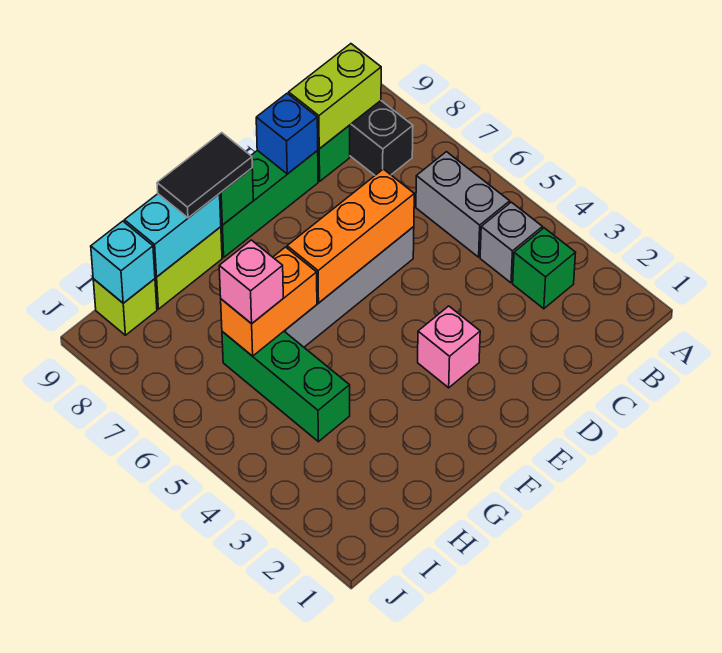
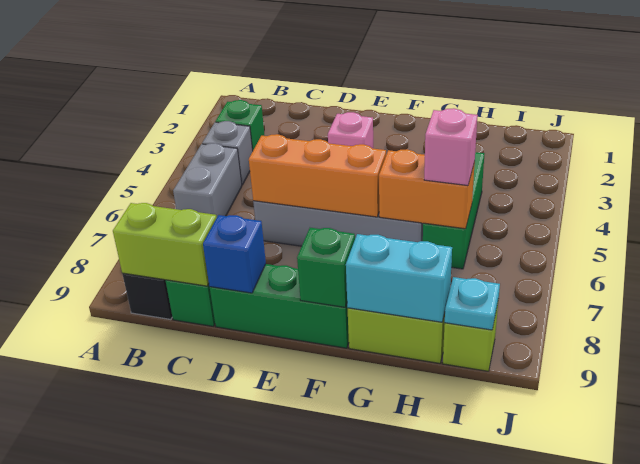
black tile F9:G9 level 3 -> none
cyan brick I9 level 2 -> cyan plate I9 level 2

